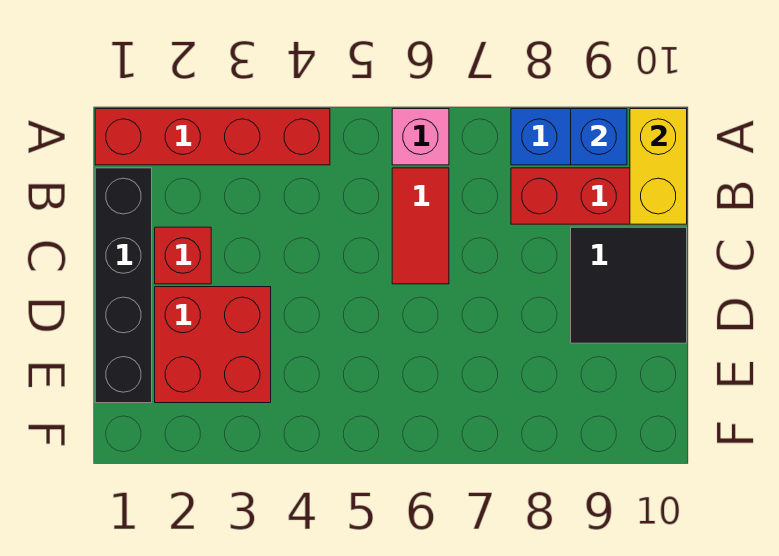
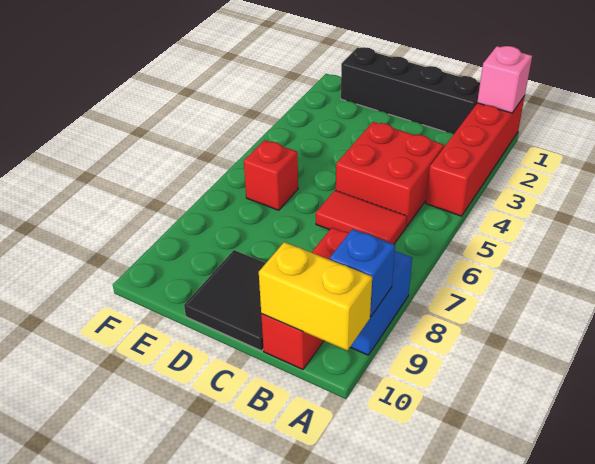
pink brick A6 level 1 -> pink brick A1 level 2
red brick C2 level 1 -> red brick E6 level 1
red brick D2:E3 level 1 -> red brick B4:C5 level 1

